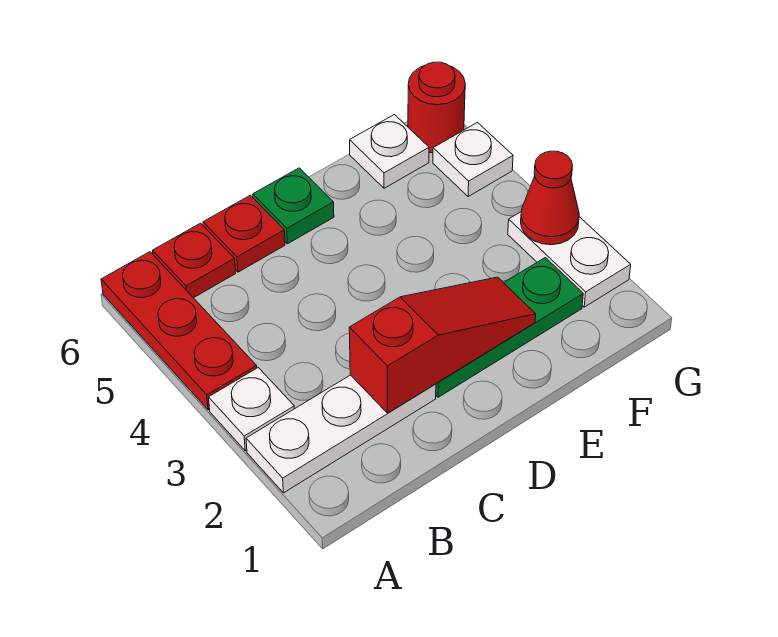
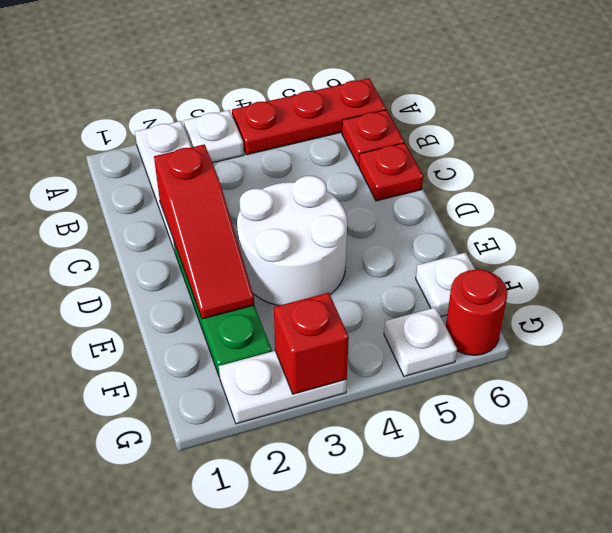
none -> white round brick D3:E4 level 1
green plate D6 level 1 -> none
red cone G3 level 2 -> red brick G3 level 2

